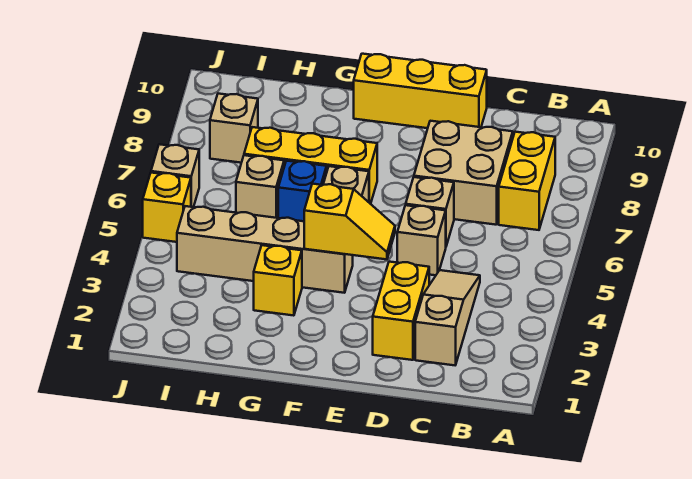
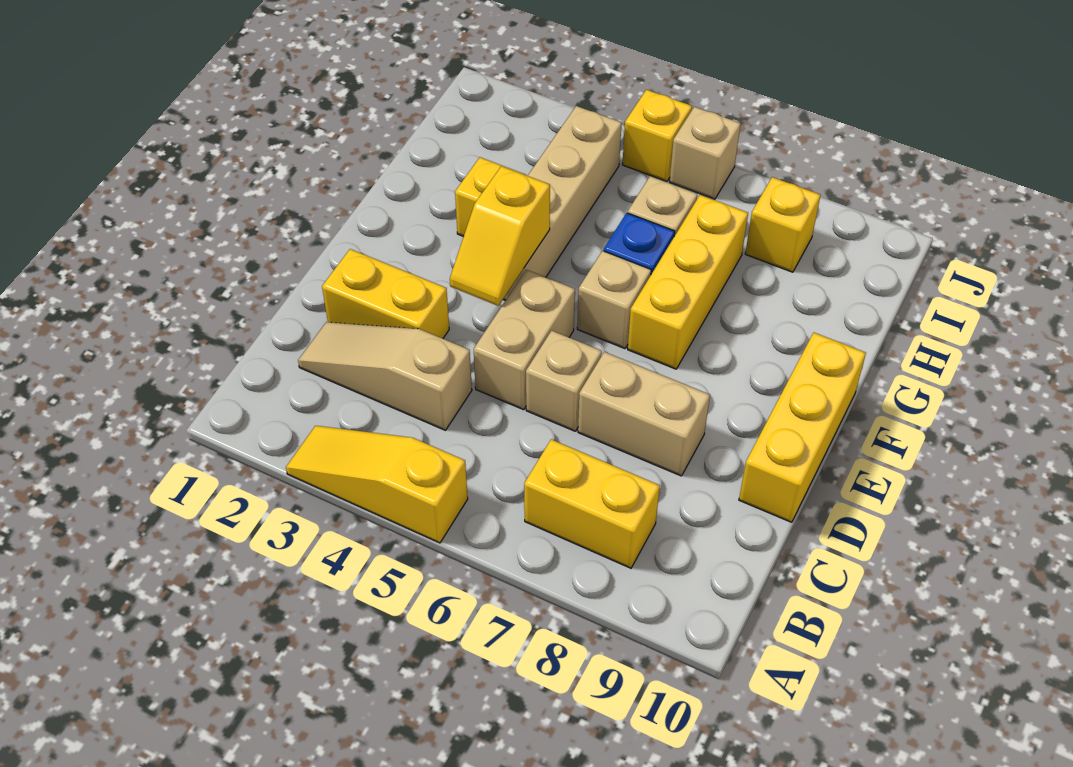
none -> yellow slope A3:A5 level 1 top 5
tan slope C2:C4 level 1 top 2 -> tan slope C2:C4 level 1 top 4
tan brick C7:D8 level 1 -> tan brick D7:D8 level 1
tan brick D5 level 1 -> tan brick D5:E5 level 1
tan brick I8 level 1 -> yellow brick I8 level 1

